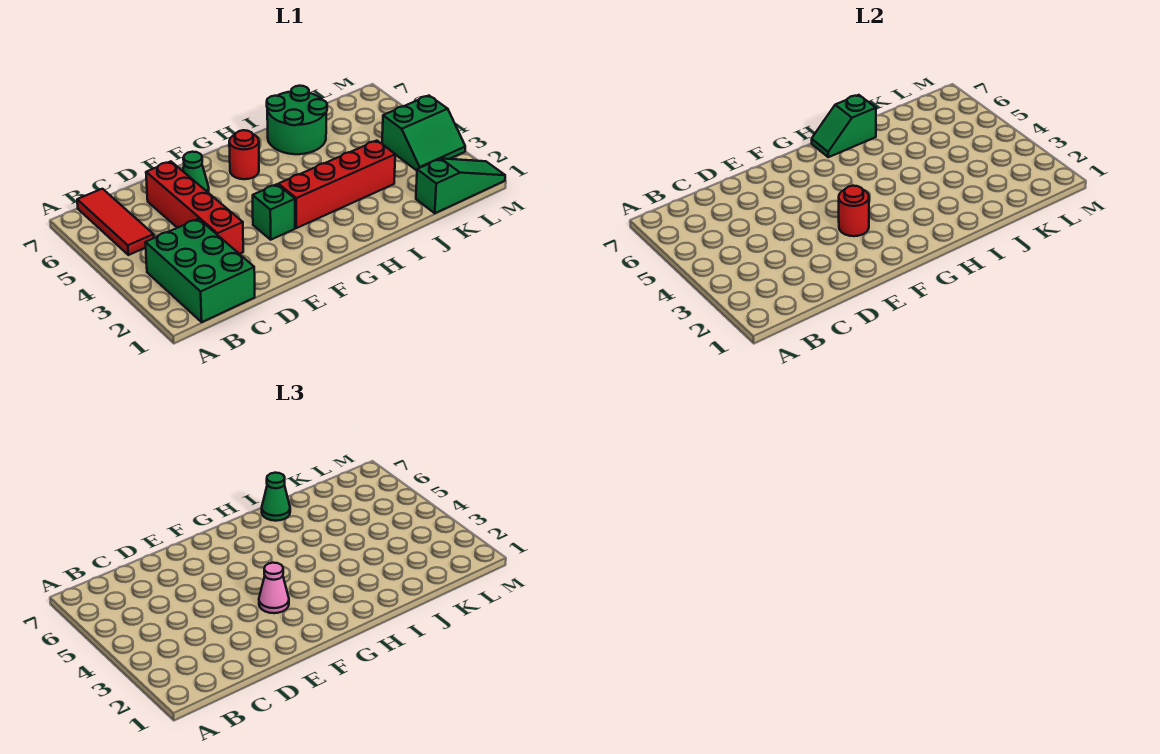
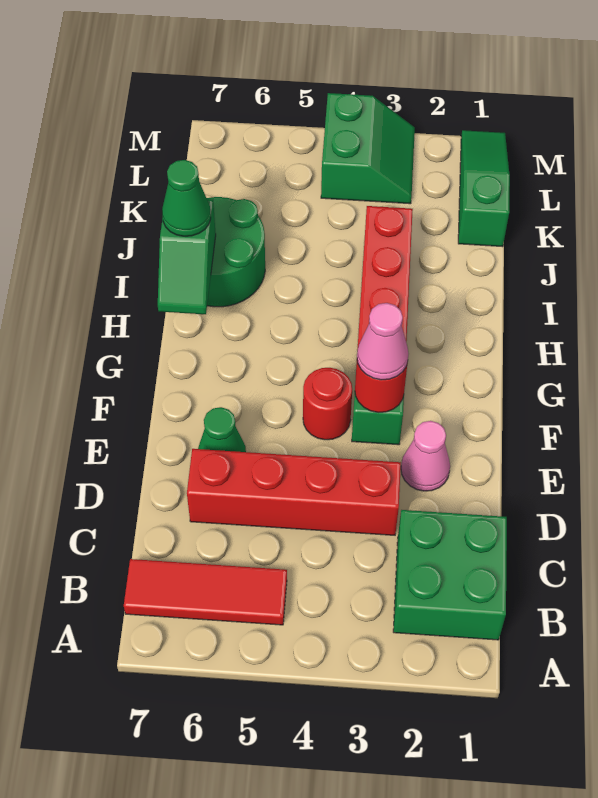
green brick B1:C3 level 1 -> green brick B1:C2 level 1
none -> pink cone E2 level 1
red round brick G6 level 1 -> red round brick F4 level 1

